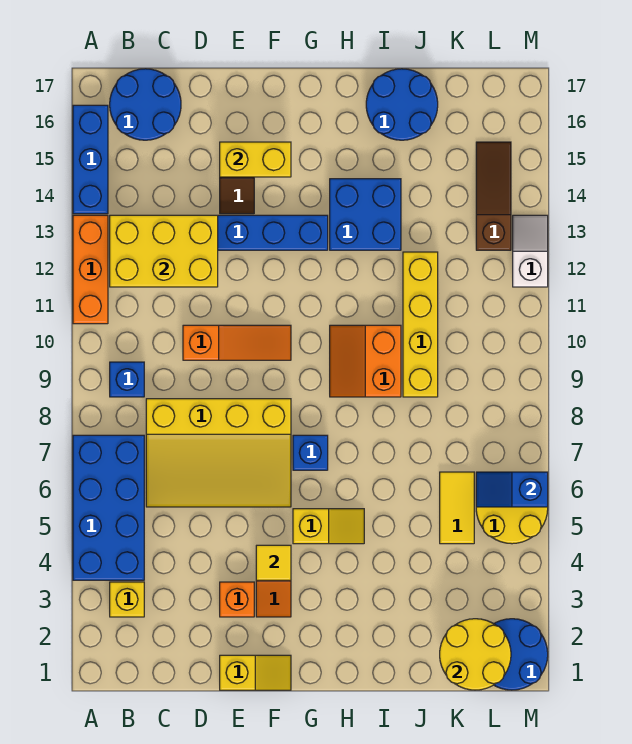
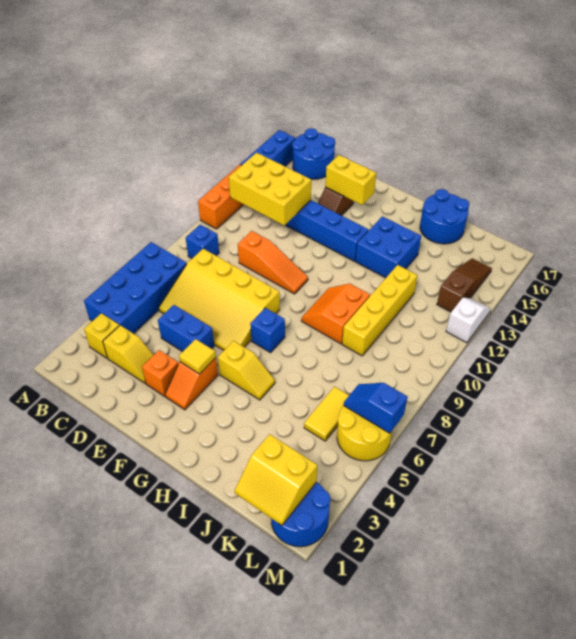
none -> blue brick D5:E5 level 1
yellow slope E1:F1 level 1 top E -> yellow slope C3:D3 level 1 top C
yellow round brick K1:L2 level 2 -> yellow slope K1:L2 level 2 top 2

